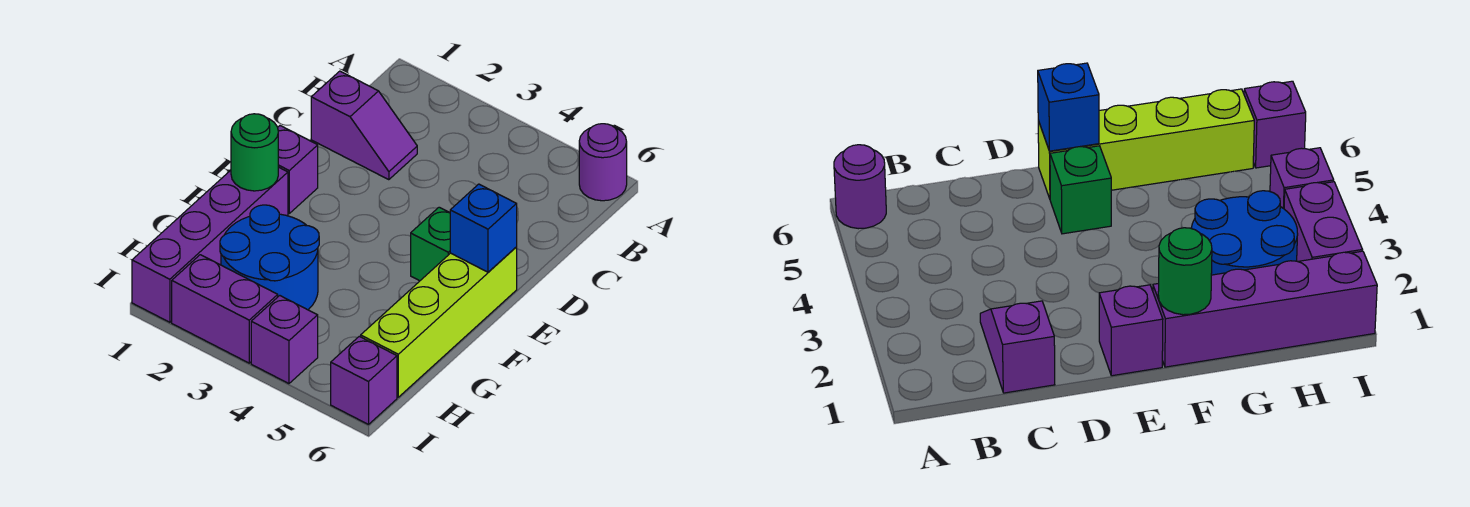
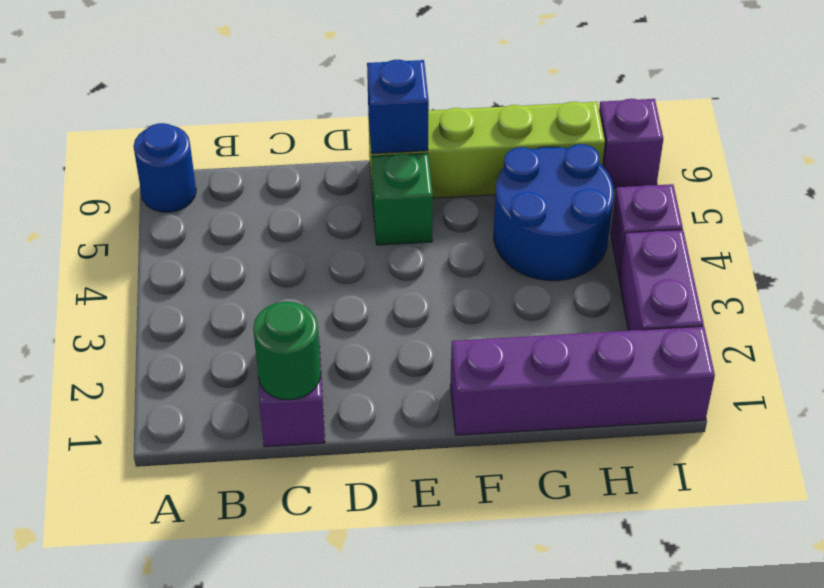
purple round brick A6 level 1 -> blue round brick A6 level 1
purple brick E1 level 1 -> none
green round brick F1 level 2 -> green round brick C1 level 2
blue round brick G2:H3 level 1 -> blue round brick G4:H5 level 1

